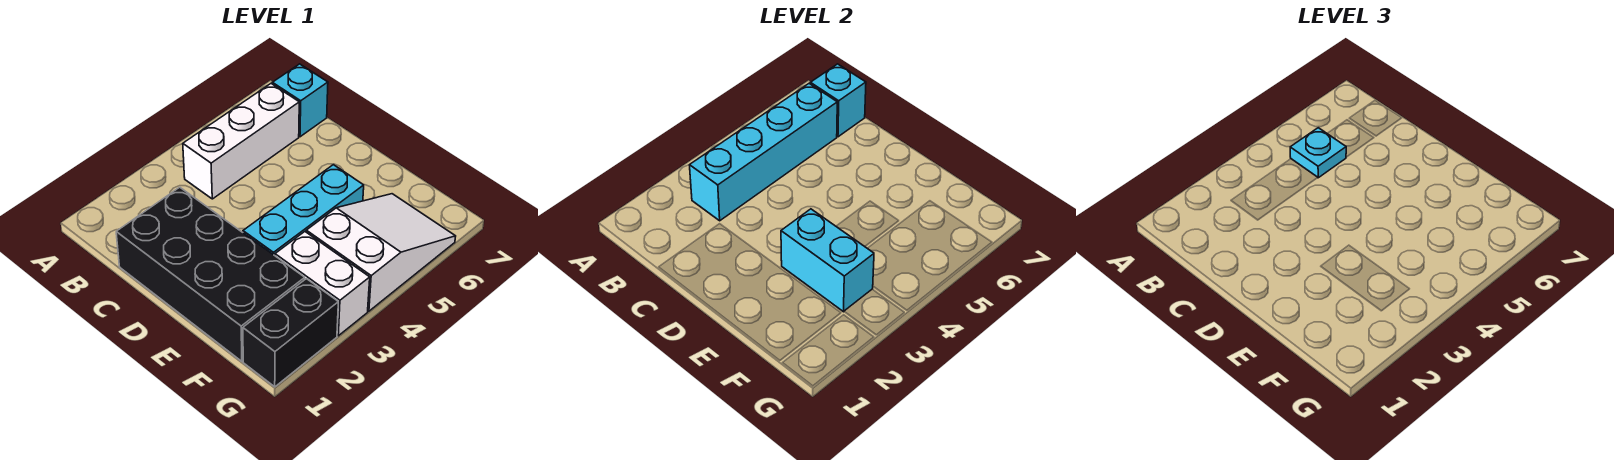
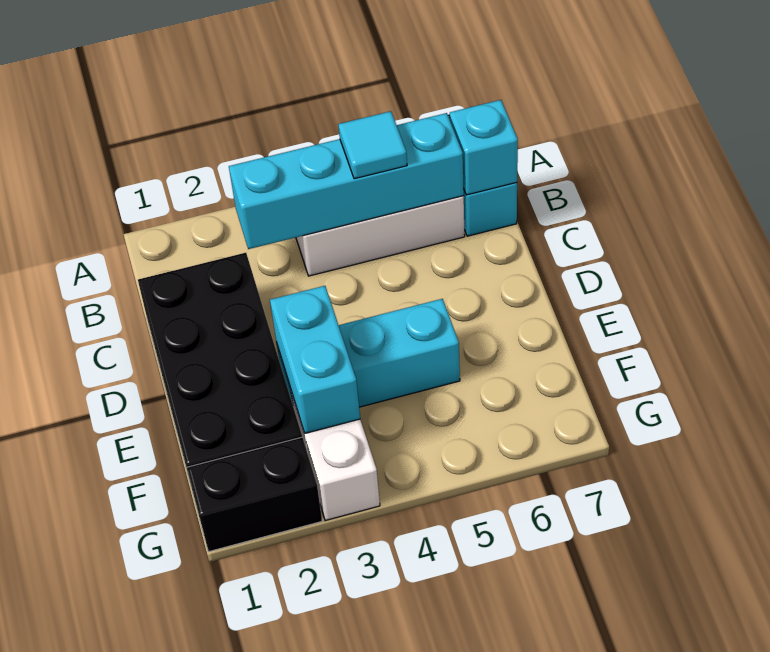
cyan plate B5 level 3 -> cyan tile B5 level 3
white slope F4:G6 level 1 top 4 -> none

